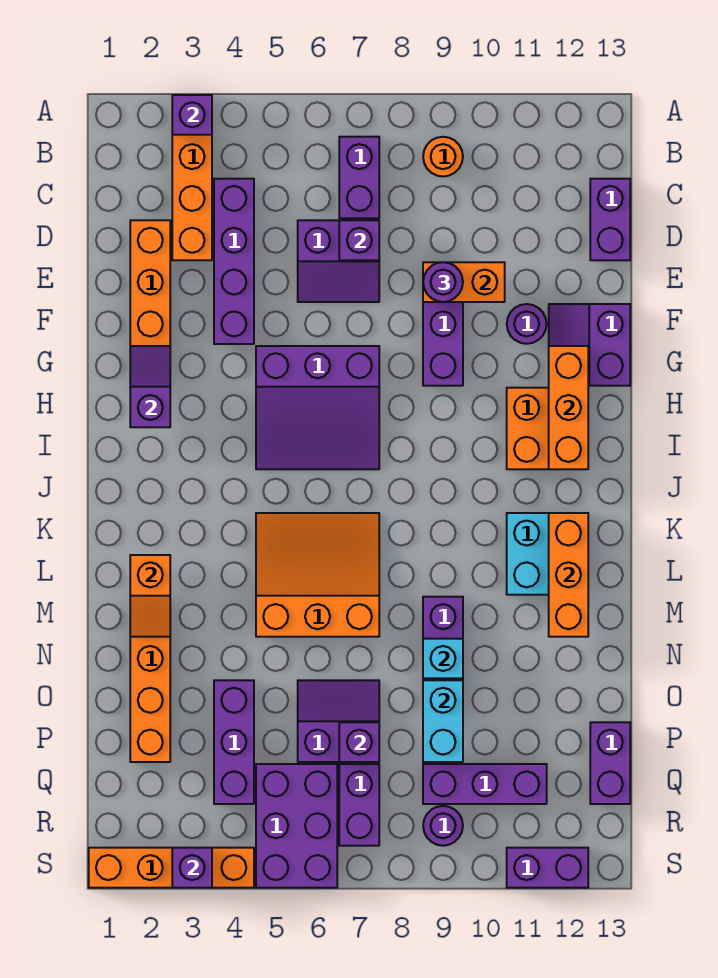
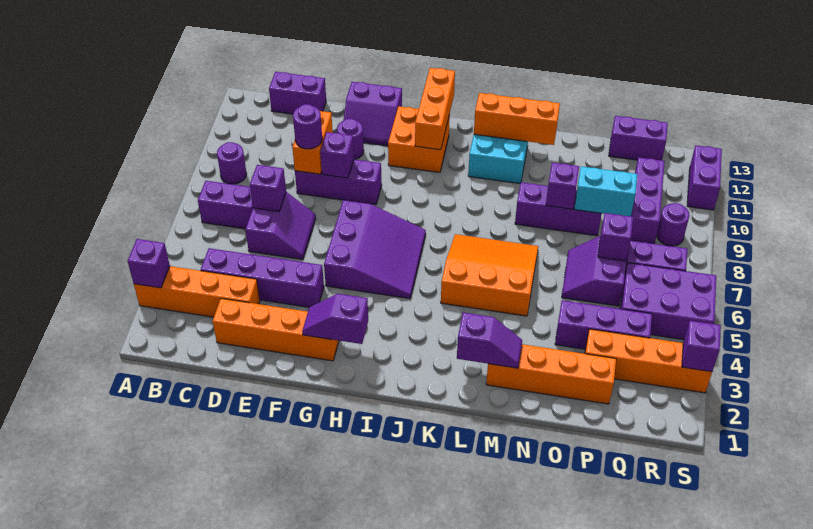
orange round brick B9 level 1 -> purple round brick B9 level 1
none -> purple brick F9 level 2
orange brick G12:I12 level 2 -> orange brick I11:I13 level 2
orange slope K5:M7 level 1 top M -> orange slope K5:M7 level 1 top 5
orange slope L2:M2 level 2 top L -> purple slope L2:M2 level 2 top L
cyan brick N9 level 2 -> purple brick N9 level 2
orange brick S1:S4 level 1 -> orange brick P3:S3 level 1

